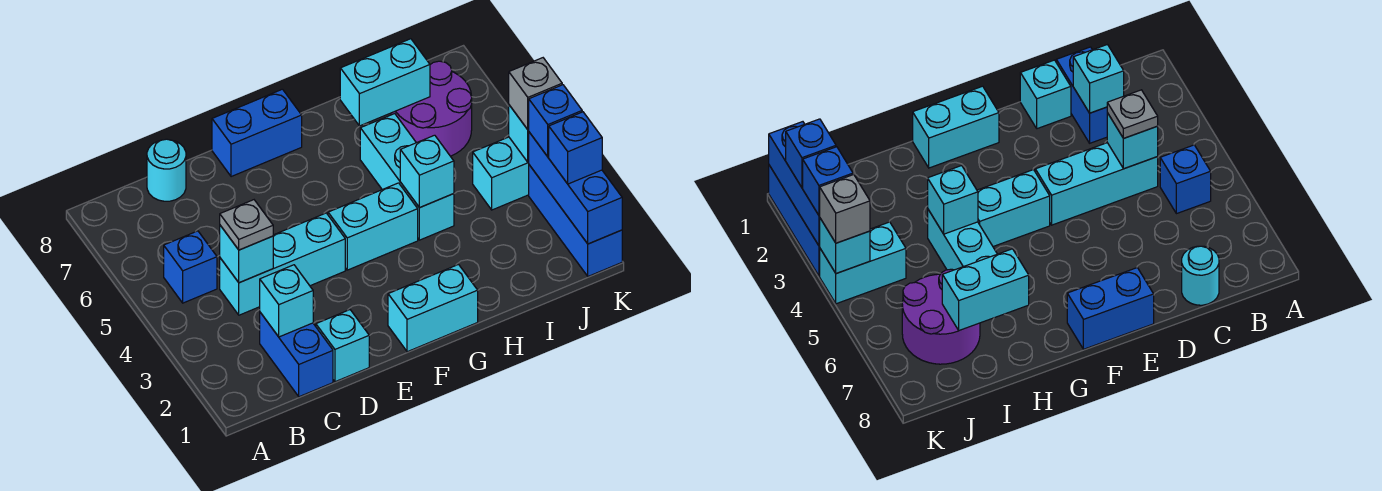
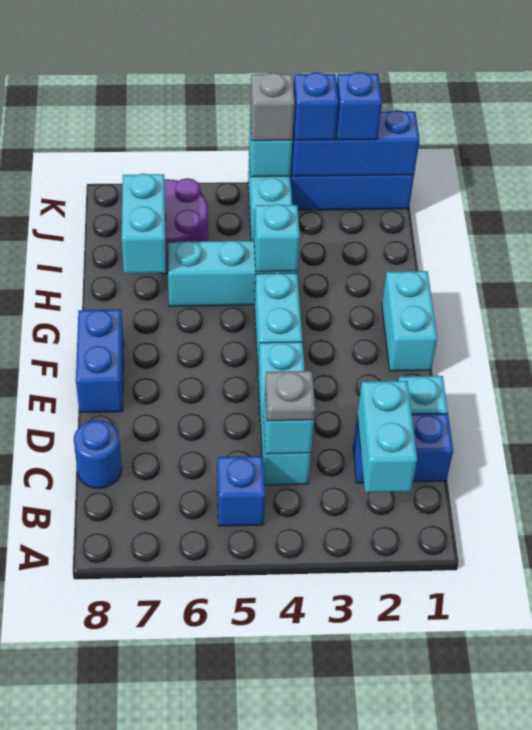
cyan brick C2 level 2 -> cyan brick B2:C2 level 2
cyan round brick C8 level 1 -> blue round brick C8 level 1

